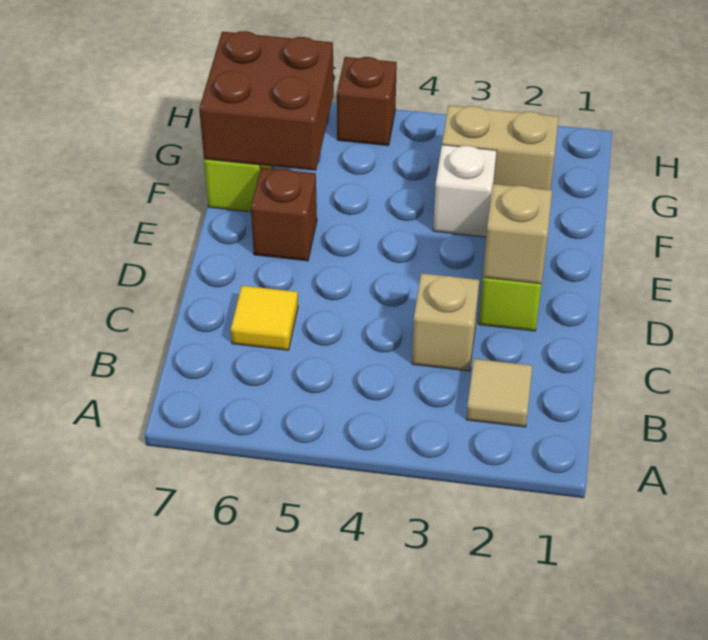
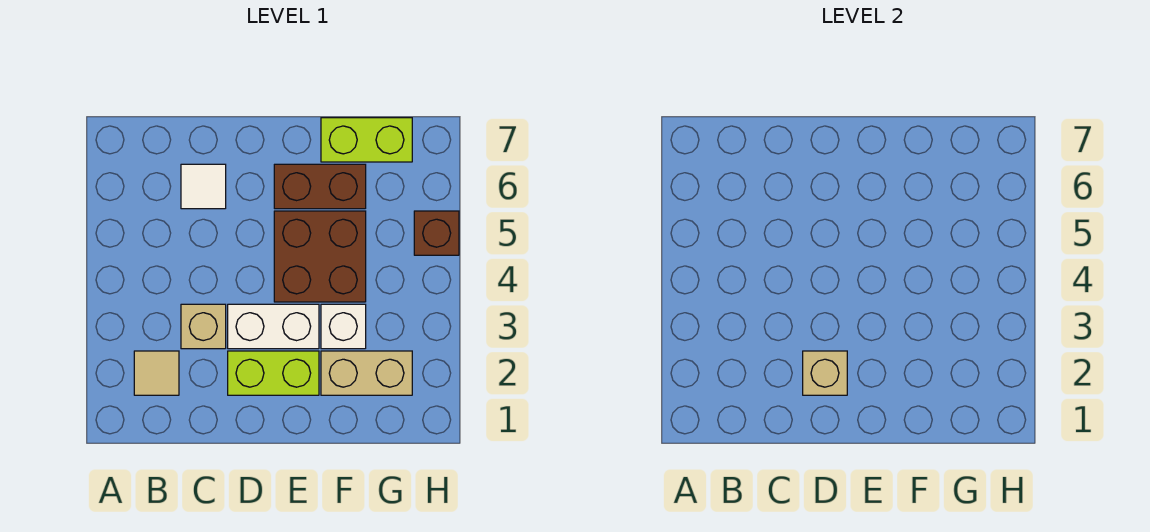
yellow tile C6 level 1 -> white tile C6 level 1
none -> white brick D3:E3 level 1
brown brick E6 level 1 -> brown brick E6:F6 level 1
brown brick F6:G7 level 2 -> brown brick E4:F5 level 1
tan brick G2:G3 level 1 -> tan brick F2:G2 level 1

